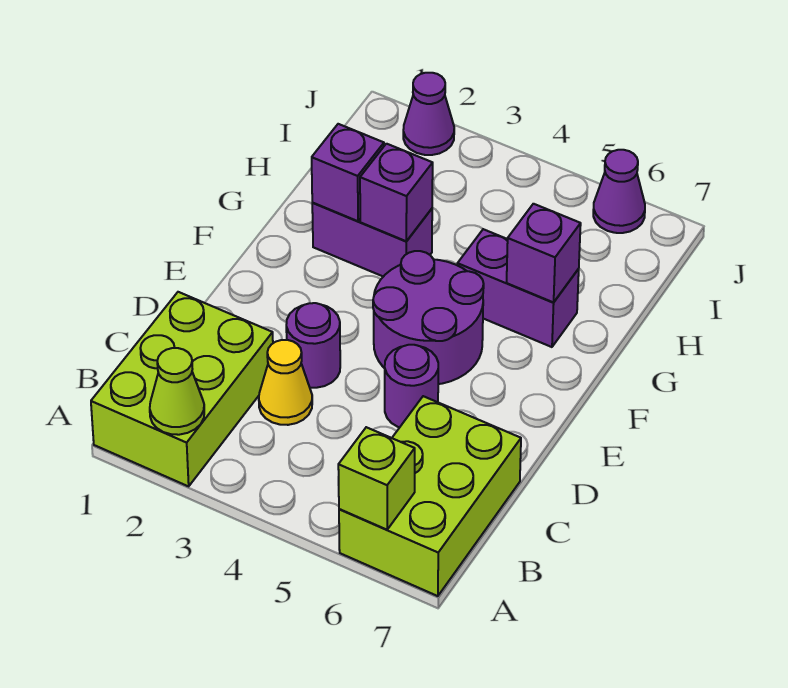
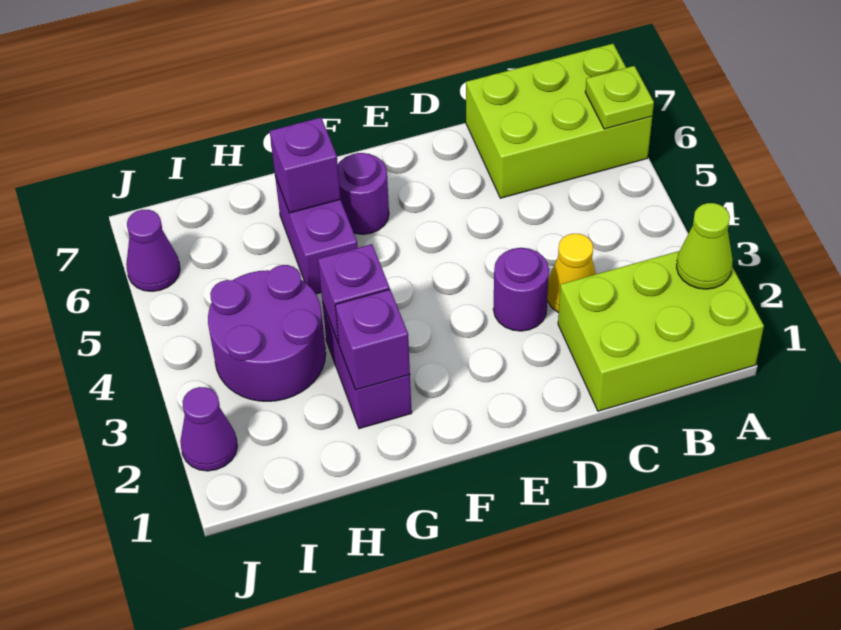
lime brick A6 level 2 -> lime plate A6 level 2
purple round brick D5 level 1 -> purple round brick F6 level 1
purple round brick E4:F5 level 1 -> purple round brick H3:I4 level 1

